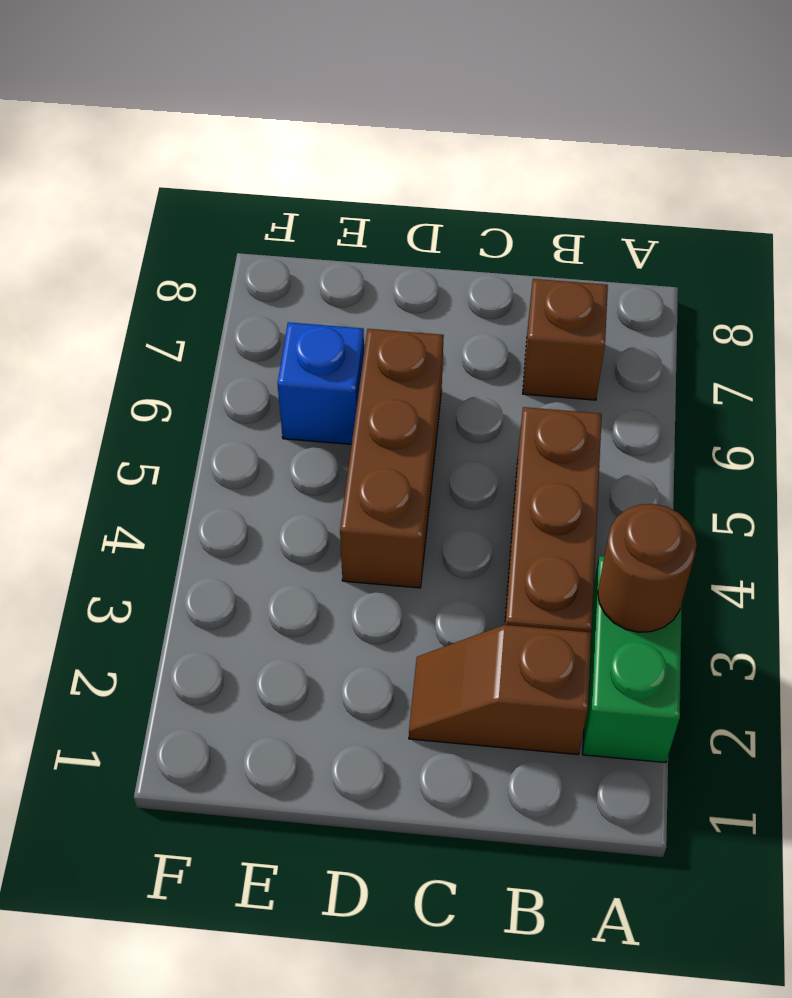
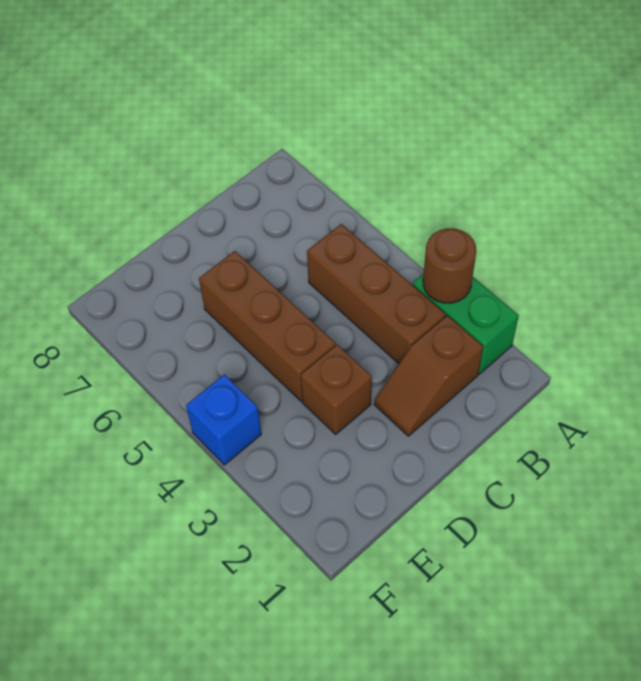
brown brick B7 level 1 -> brown brick D3 level 1
blue brick E6 level 1 -> blue brick F4 level 1

